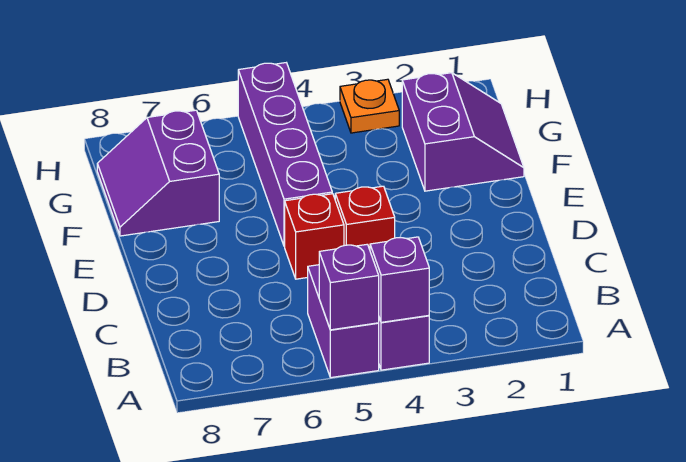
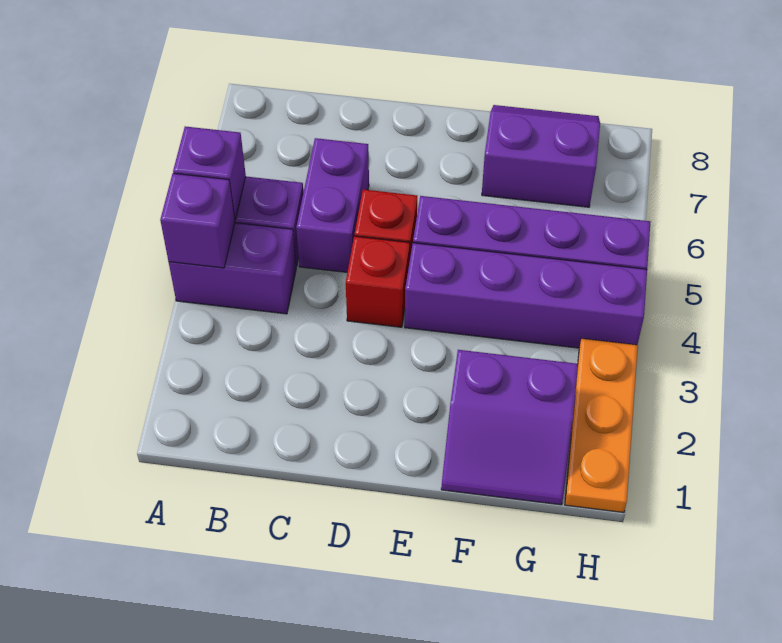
none -> purple brick C5:C6 level 1
none -> purple brick E4:H4 level 1
orange plate H3 level 1 -> orange plate H1:H3 level 1

